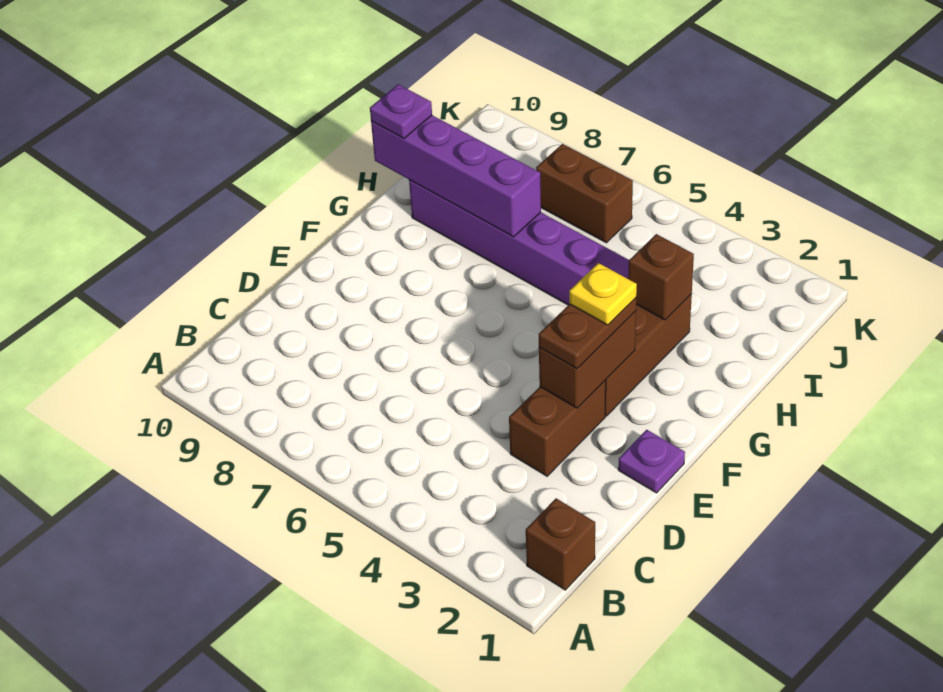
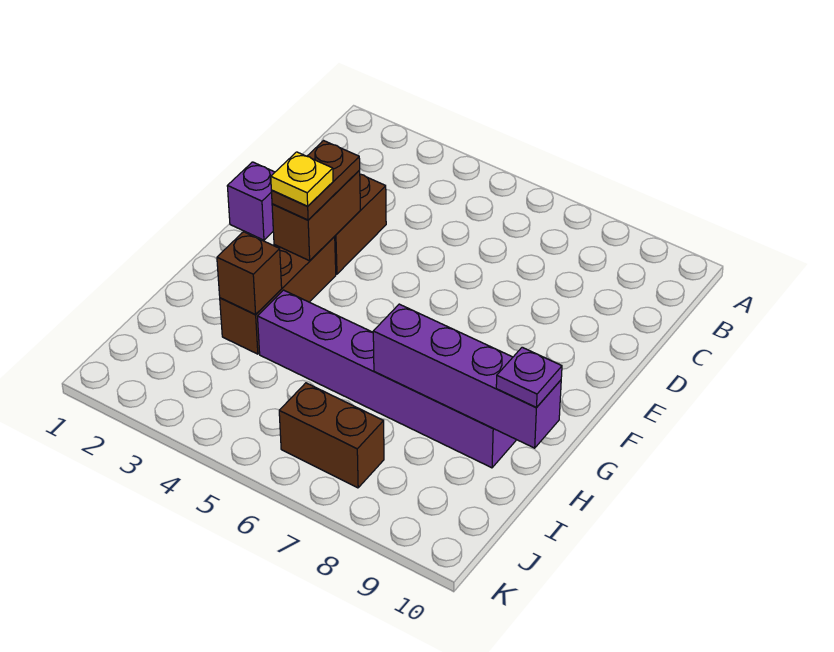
brown brick B1 level 1 -> none
purple plate E1 level 1 -> purple brick E1 level 1

